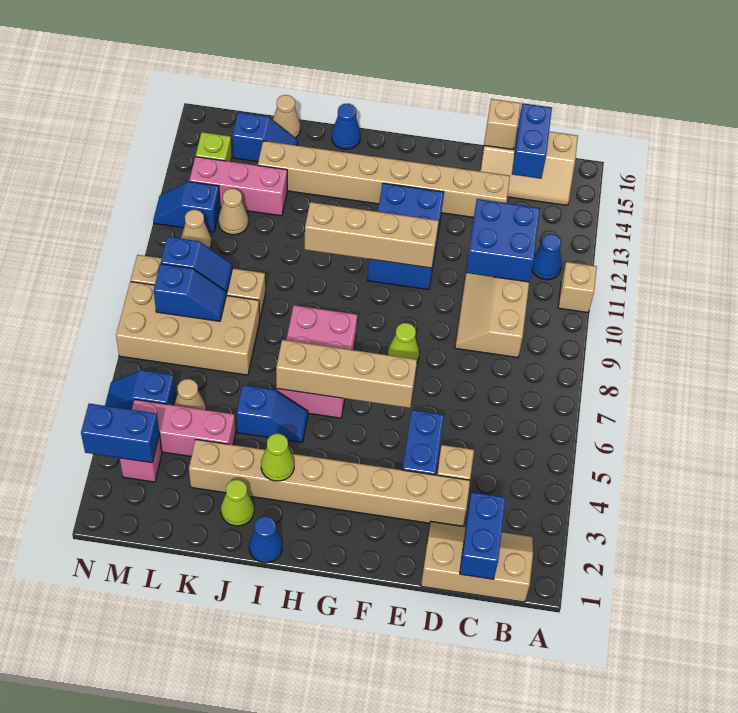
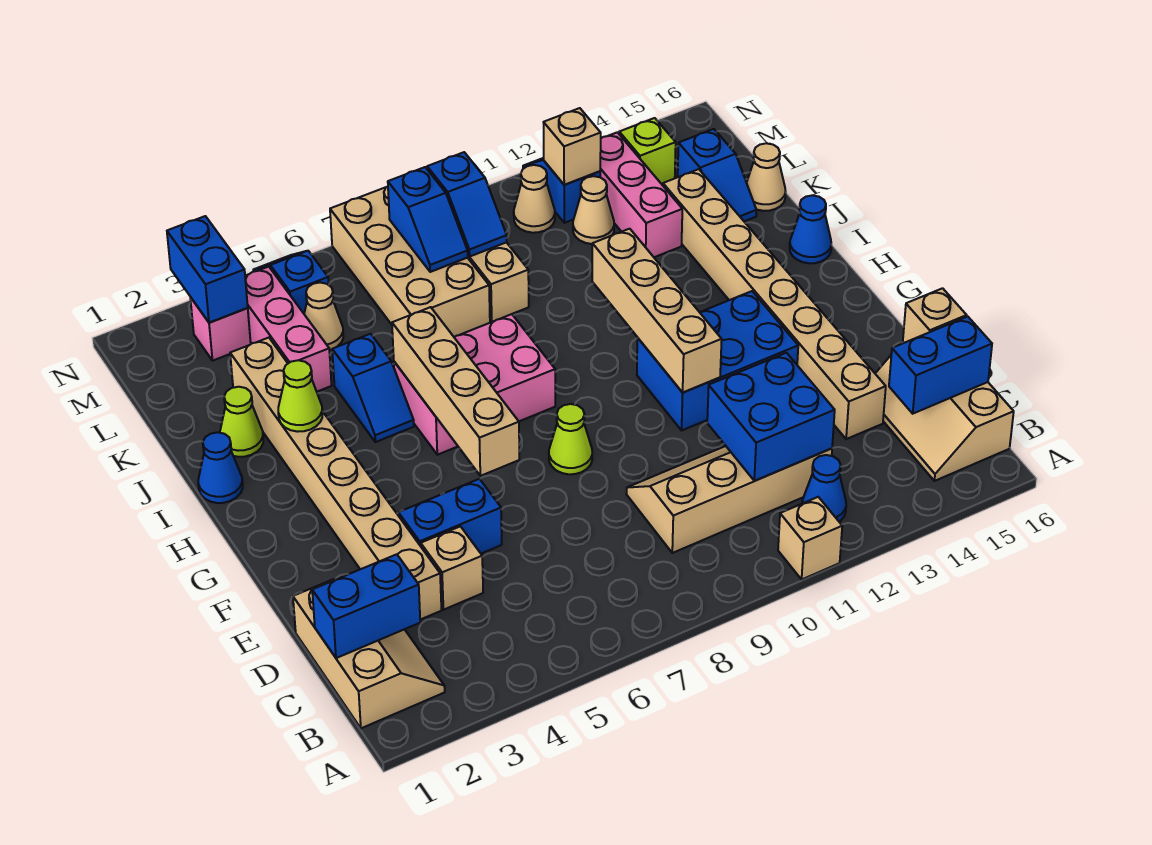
none -> tan brick M12 level 2

